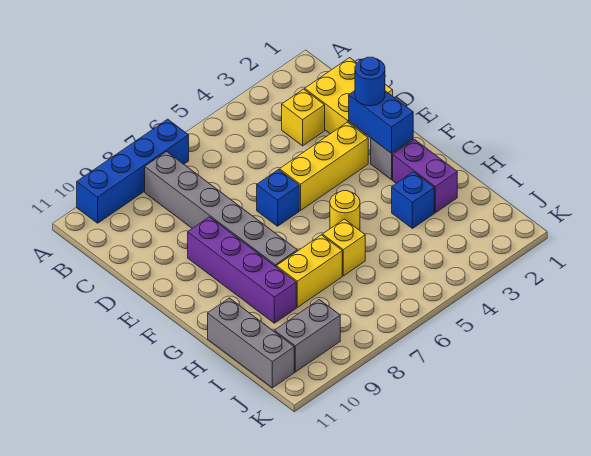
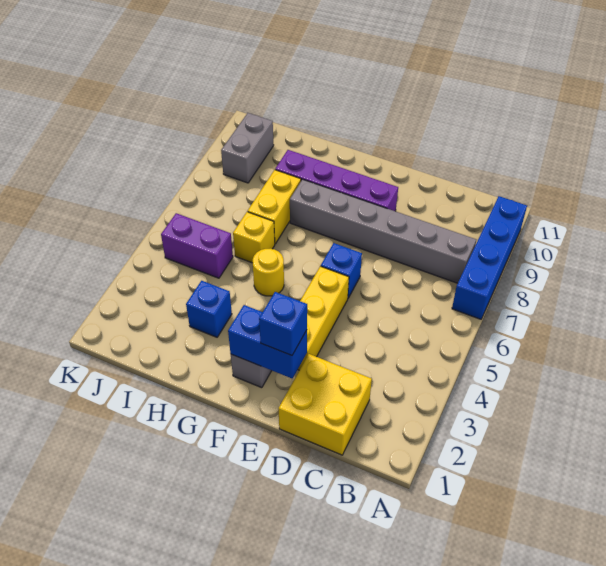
yellow brick C3 level 1 -> none
blue round brick E2 level 3 -> blue brick E2 level 3
purple brick G2:H2 level 1 -> purple brick I5:J5 level 1
grey brick H11:J11 level 1 -> none

